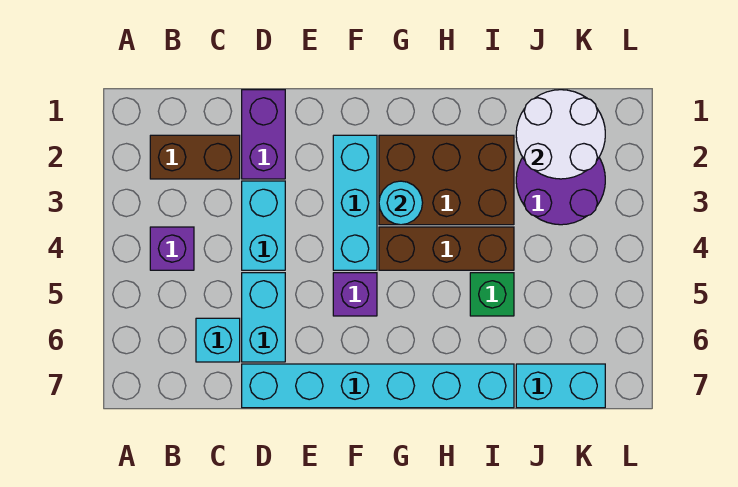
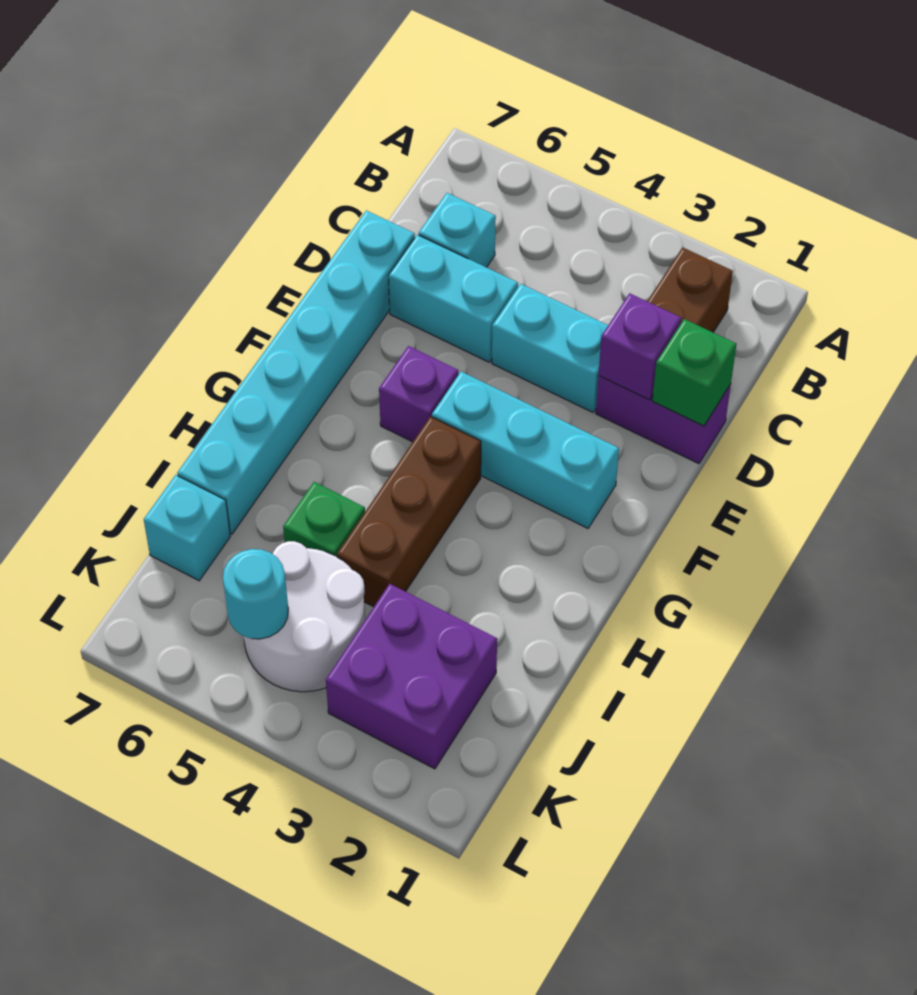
purple brick B4 level 1 -> purple brick D2 level 2
none -> green brick D1 level 2
brown brick G2:I3 level 1 -> none
cyan round brick G3 level 2 -> cyan round brick K5 level 2
white round brick J1:K2 level 2 -> white round brick J4:K5 level 1
purple round brick J2:K3 level 1 -> purple brick J2:K3 level 1
cyan brick J7:K7 level 1 -> cyan brick J7 level 1

